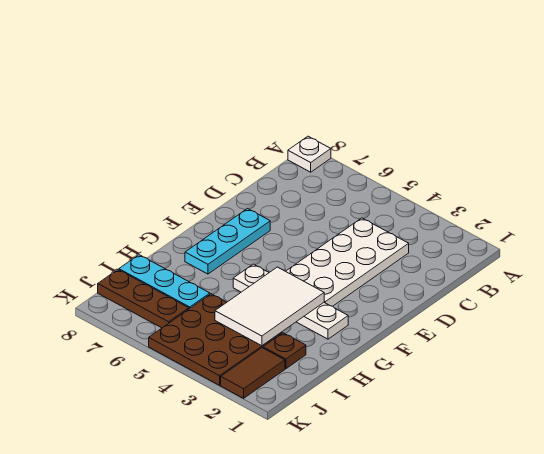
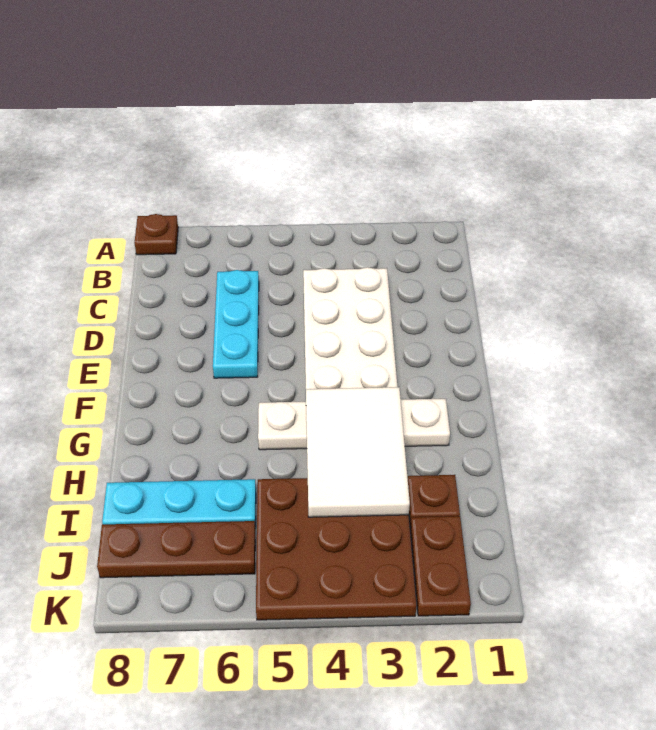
white plate A8 level 1 -> brown plate A8 level 1
cyan plate E7:G7 level 1 -> cyan plate C6:E6 level 1
brown tile J2:K2 level 1 -> brown plate J2:K2 level 1

